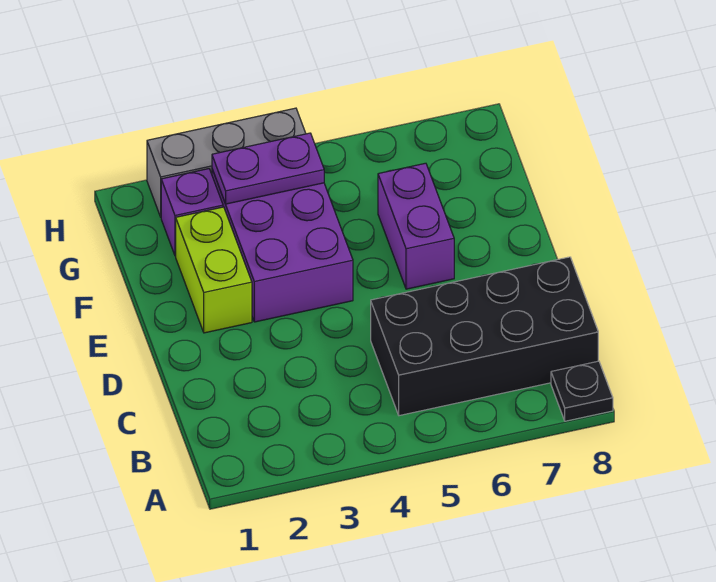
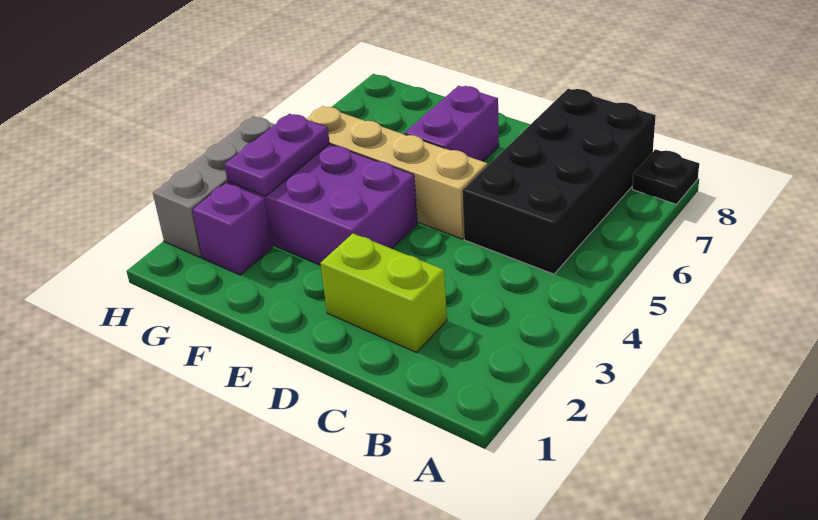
none -> tan brick D5:G5 level 1
lime brick E2:F2 level 1 -> lime brick C2:D2 level 1
purple brick E6:F6 level 1 -> purple brick E6:E7 level 1

